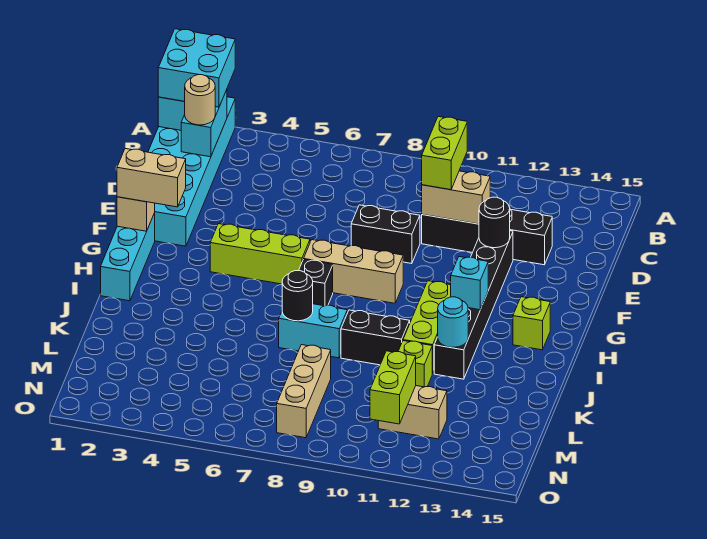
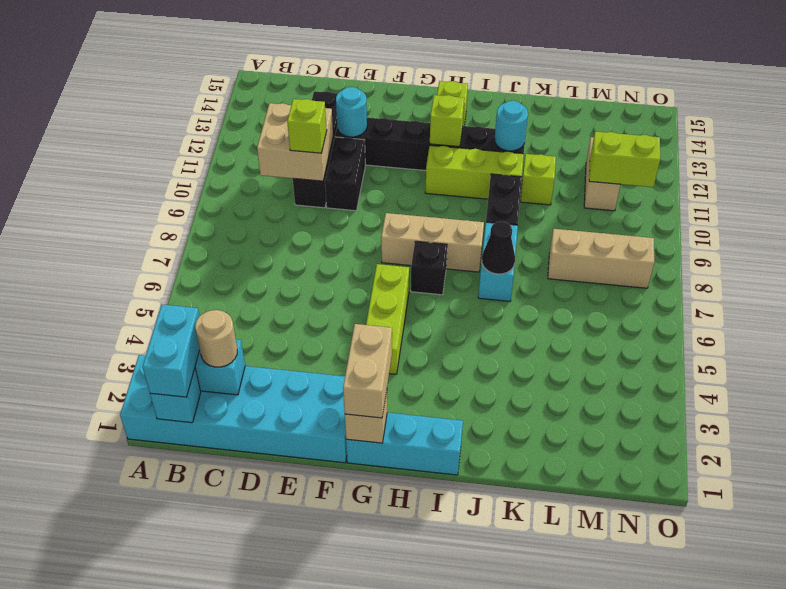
cyan brick A1:B2 level 3 -> cyan brick B1:B2 level 3
lime brick C10:D10 level 3 -> lime brick D10 level 3
tan brick D10:D11 level 2 -> tan brick C10:D11 level 2
black brick E8:E9 level 1 -> black brick E10:E11 level 1
black round brick E12 level 2 -> cyan round brick E12 level 2
tan brick G7:G9 level 1 -> tan brick G8:I8 level 1
cyan brick H12 level 2 -> lime brick H12 level 2
black round brick J7 level 2 -> black cone J7 level 2

